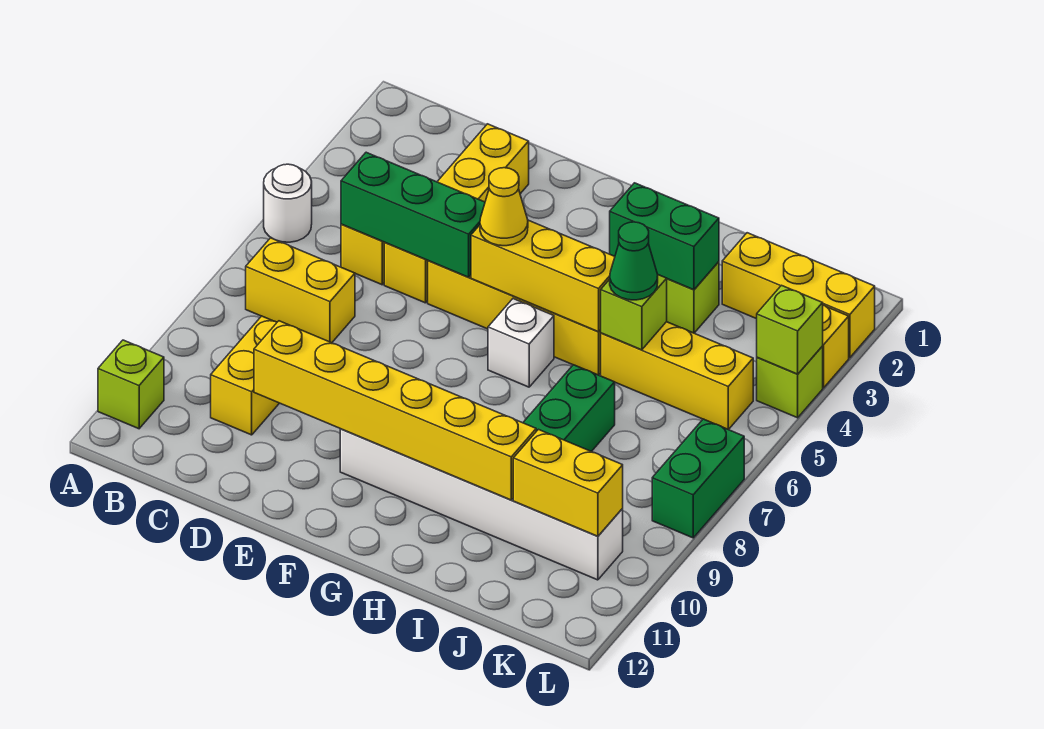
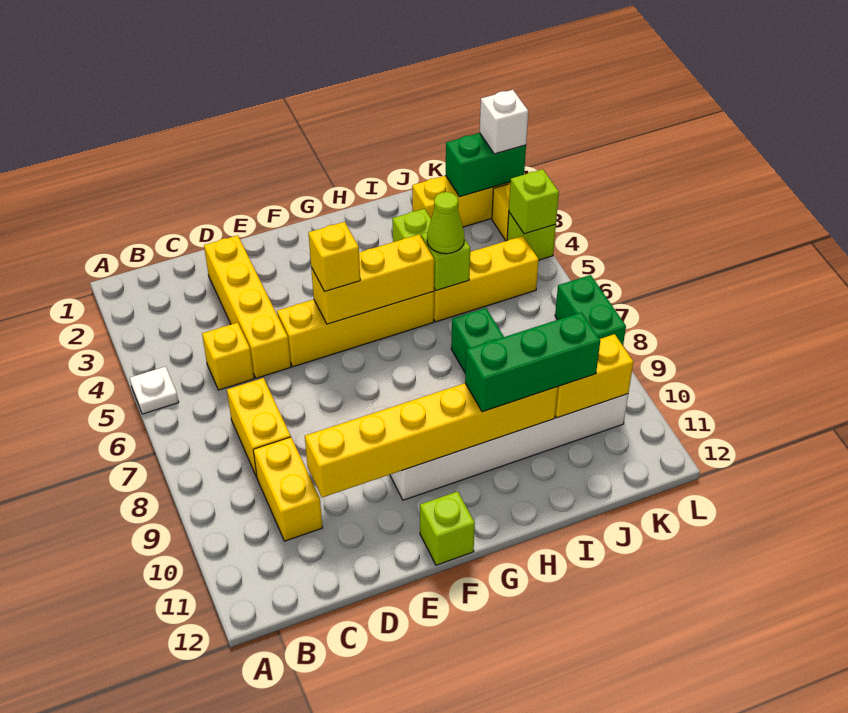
white round brick A5 level 1 -> white plate A5 level 1
lime brick A11 level 1 -> lime brick F12 level 1
yellow brick B7:C7 level 1 -> yellow brick C7:C8 level 1
green brick C5:E5 level 2 -> green brick H10:J10 level 3
yellow cone F5 level 3 -> yellow brick F5 level 3
white brick G6 level 1 -> white brick L2 level 3
green brick H3:I3 level 2 -> green brick K2:L2 level 2
green cone I5 level 3 -> lime cone I5 level 3

